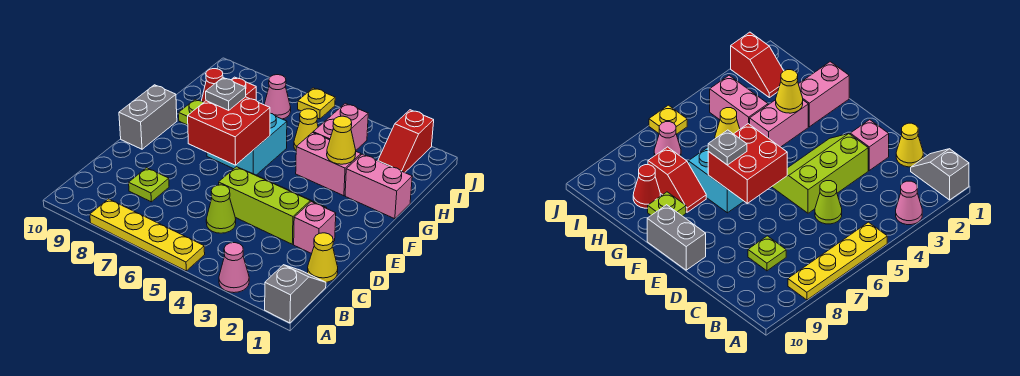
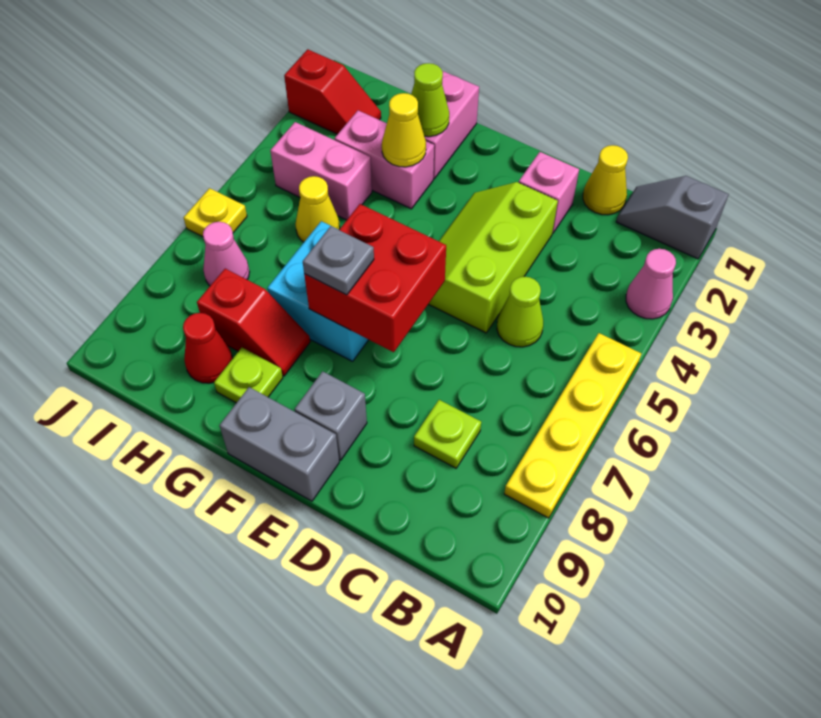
none -> grey brick E9 level 1
none -> lime cone G2 level 2
pink brick G3:G4 level 1 -> pink brick G3:H3 level 1

